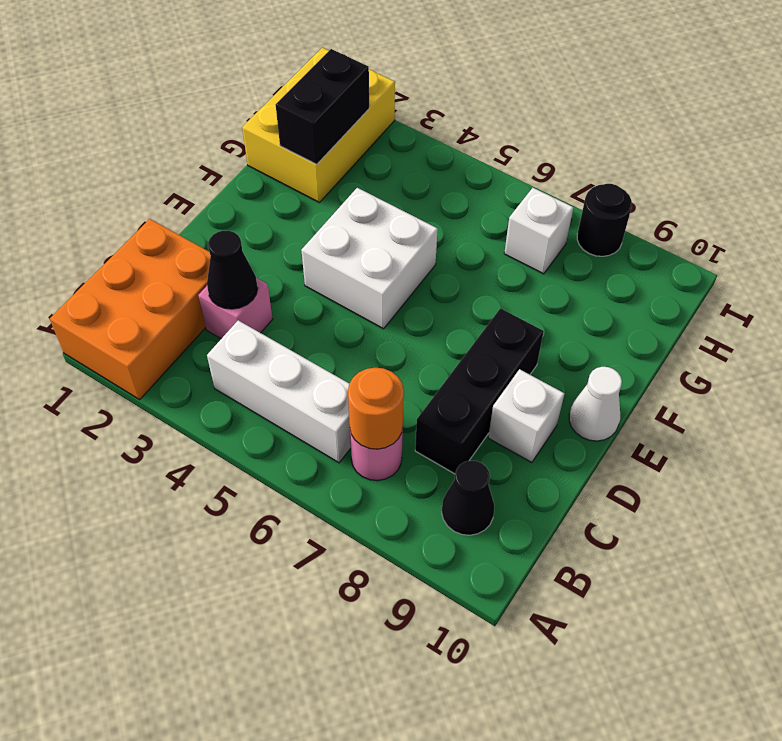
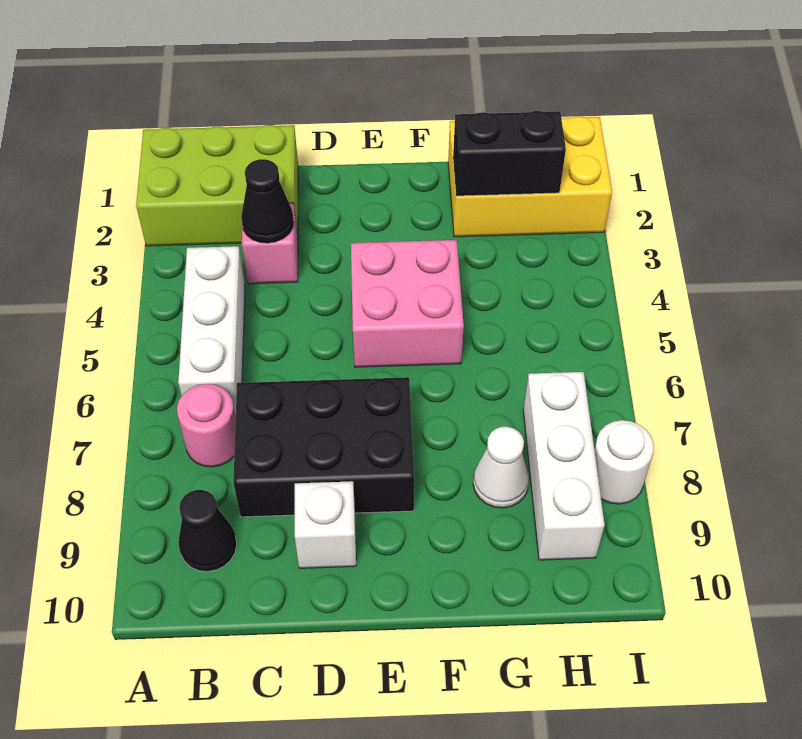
orange brick A1:C2 level 1 -> lime brick A1:C2 level 1
orange round brick B7 level 2 -> none
black brick C8:E8 level 1 -> black brick C7:E8 level 1
white brick E4:F5 level 1 -> pink brick E4:F5 level 1
white cone E10 level 1 -> white cone G8 level 1
white brick H7 level 1 -> white brick H7:H9 level 1
black round brick I8 level 1 -> white round brick I8 level 1

